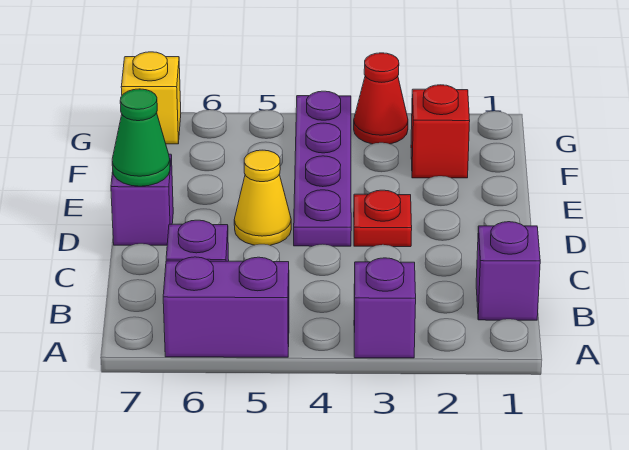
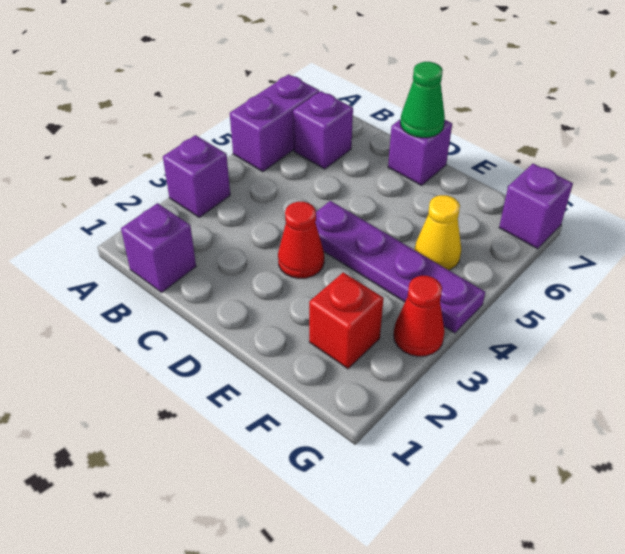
red plate D3 level 1 -> red cone D3 level 1
yellow cone D5 level 1 -> yellow cone F5 level 1
yellow brick G7 level 1 -> purple brick G7 level 1

